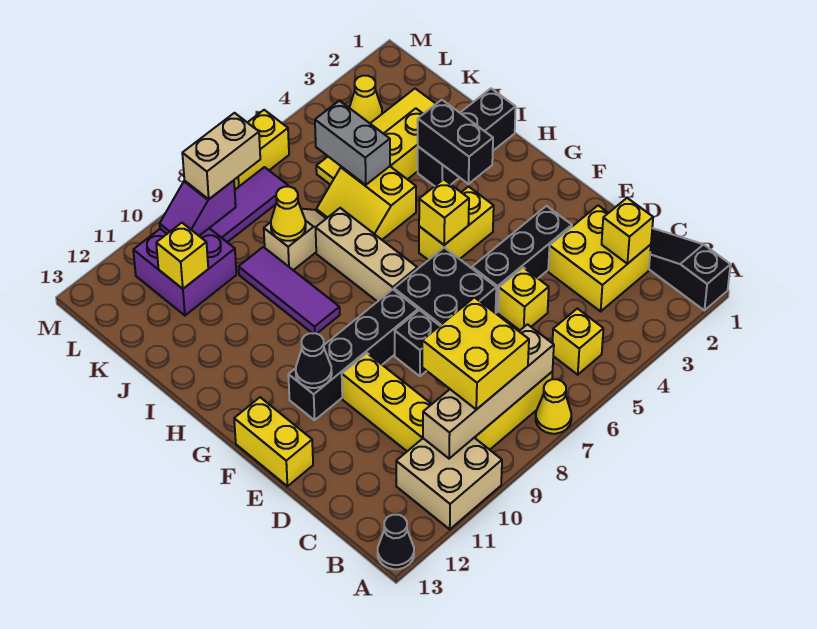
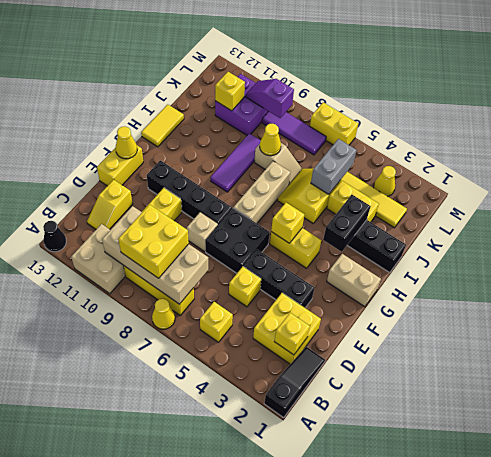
tan brick B7:B10 level 2 -> tan brick B7:C10 level 2
none -> yellow slope C12:D12 level 1 top D
black brick E8 level 1 -> tan brick E8 level 1
black cone F11 level 2 -> none
none -> yellow cone F13 level 2
none -> yellow tile H13:I13 level 1
tan brick L8:L9 level 3 -> tan brick G1:G2 level 1

